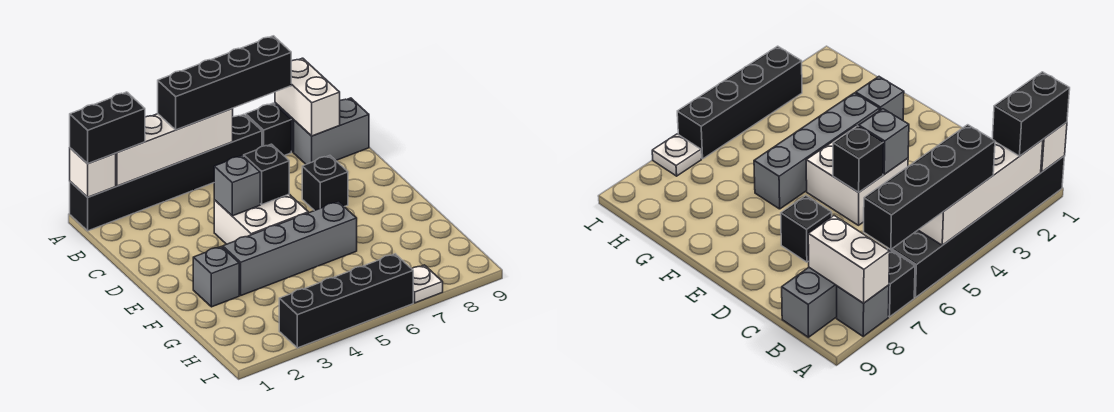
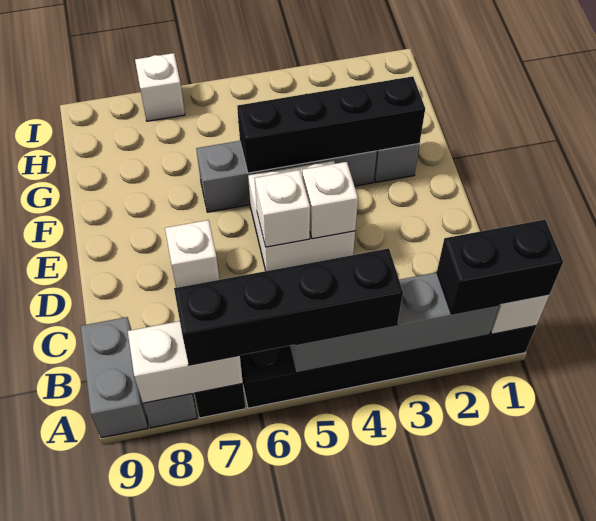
white brick A2:A5 level 2 -> grey brick A2:A5 level 2
white brick A8:B8 level 2 -> white brick A7:A8 level 2
grey brick B8:B9 level 1 -> grey brick A9:B9 level 1
grey brick D4 level 2 -> white brick D4 level 2
black brick D5 level 2 -> white brick D5 level 2
black brick D7 level 1 -> white brick D7 level 1
black brick I3:I6 level 1 -> black brick F2:F5 level 2
white plate I7 level 1 -> white brick I7 level 1

